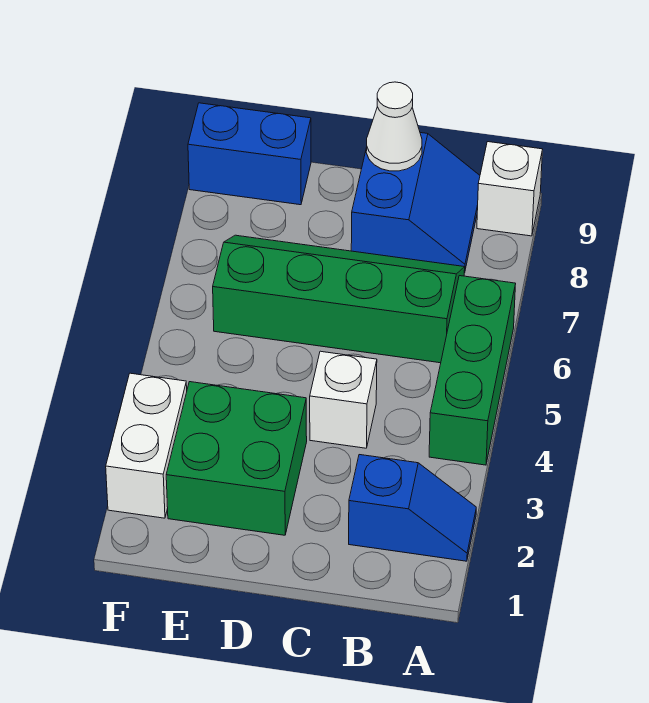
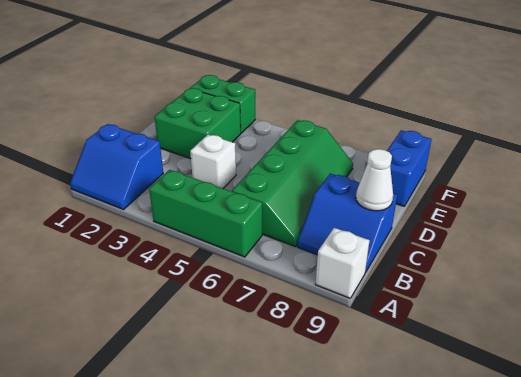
blue slope A2:B2 level 1 top B -> blue slope A1:B2 level 1 top B
white brick F2:F3 level 1 -> green brick F2:F3 level 1

